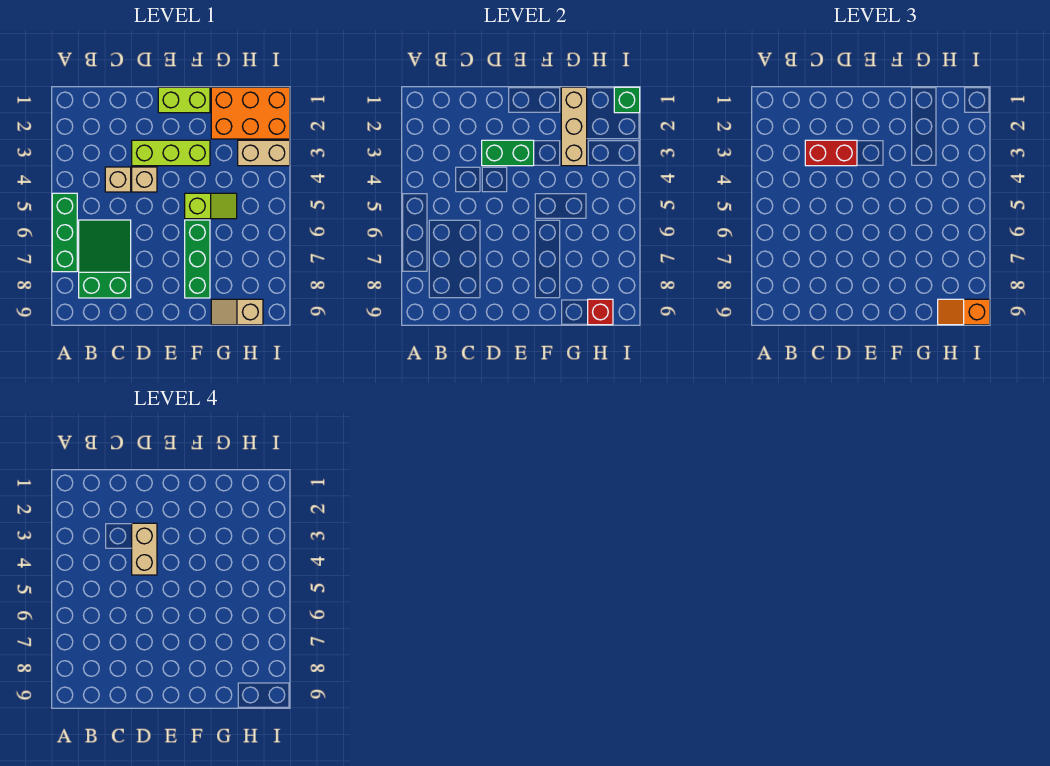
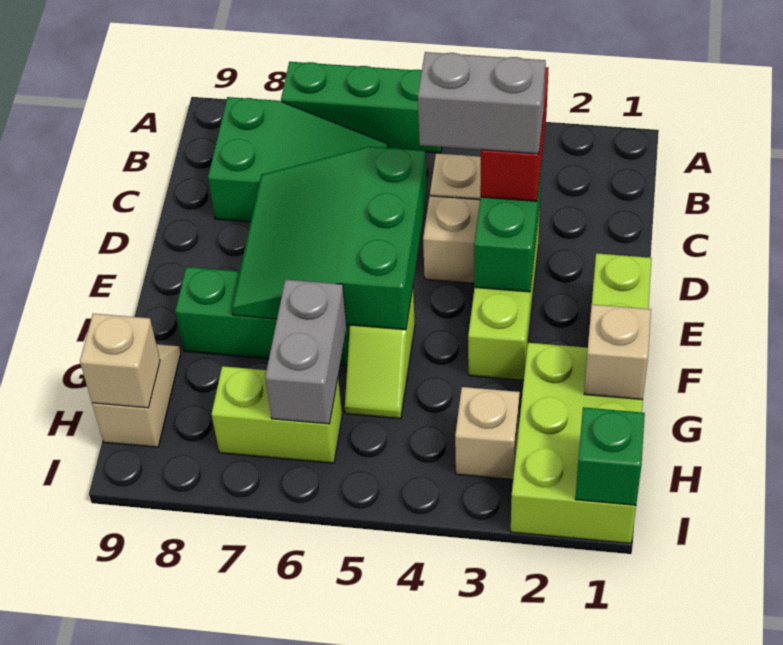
tan brick D3:D4 level 4 -> grey brick D3:D4 level 4
none -> green slope D5:F7 level 2 top 5
orange brick G1:I2 level 1 -> lime brick G1:I2 level 1
tan brick G1:G3 level 2 -> tan brick G1 level 2
none -> grey brick G6:H6 level 2
tan brick H3:I3 level 1 -> tan brick H3 level 1
none -> lime brick H6:H7 level 1
red brick H9 level 2 -> tan brick H9 level 2
orange slope H9:I9 level 3 top I -> none

